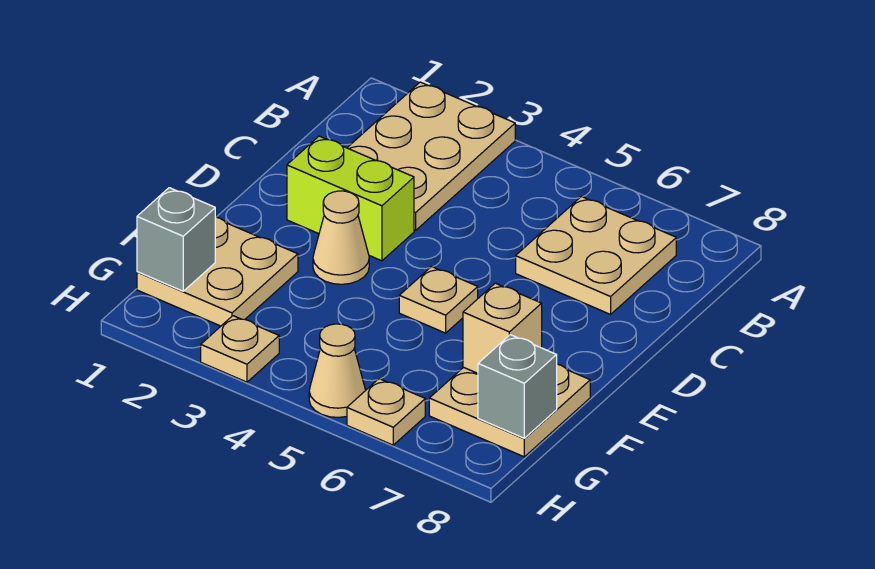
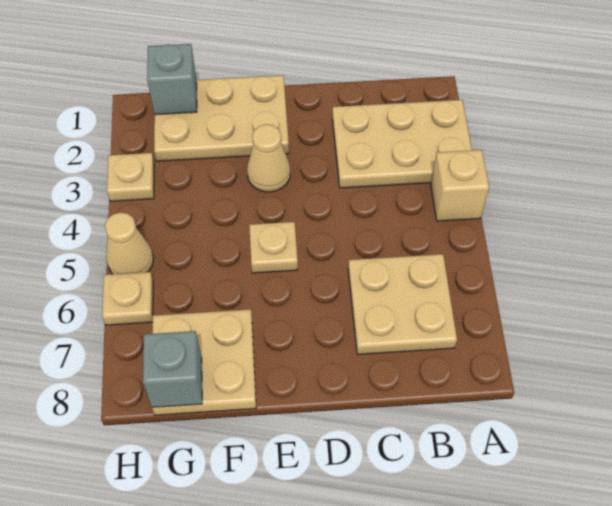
lime brick D2:D3 level 1 -> none
tan plate F1:G2 level 1 -> tan plate E1:G2 level 1
tan brick F7 level 2 -> tan brick A4 level 1

